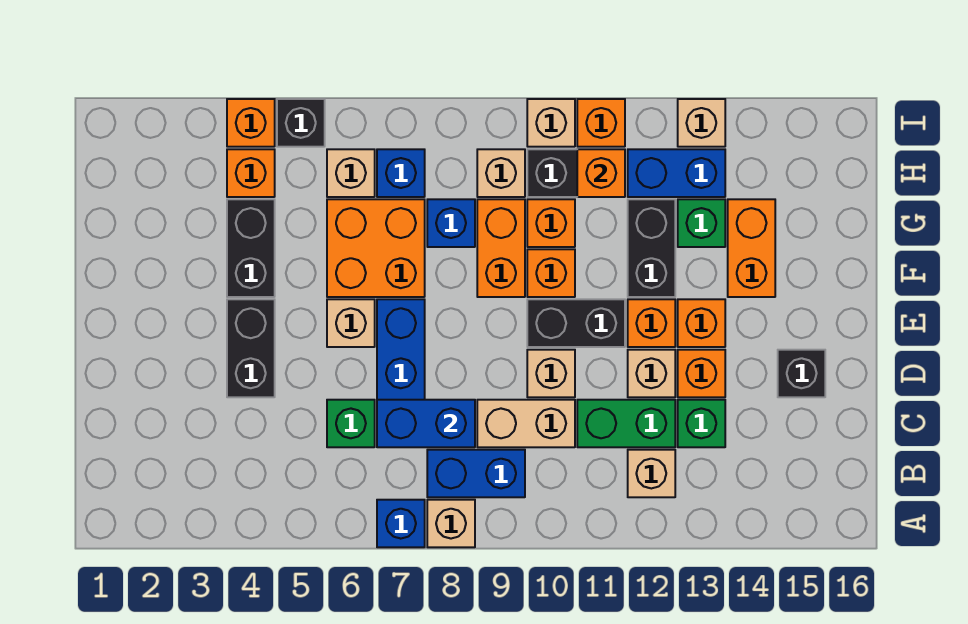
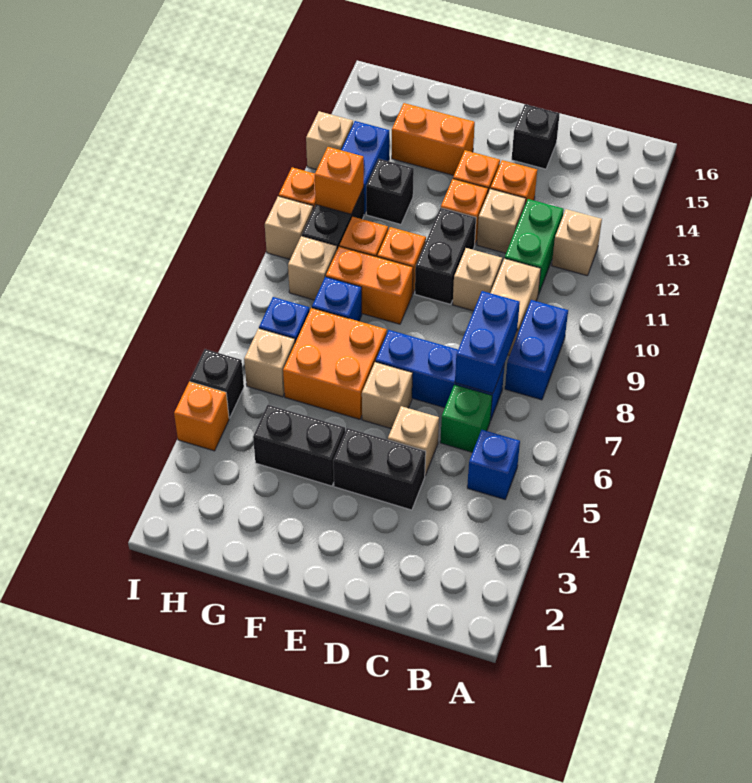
blue brick A7 level 1 -> blue brick B5 level 1
tan brick A8 level 1 -> tan brick D5 level 1
green brick C13 level 1 -> none
black brick F12:G12 level 1 -> black brick G12 level 1
green brick G13 level 1 -> none
orange brick H4 level 1 -> none

